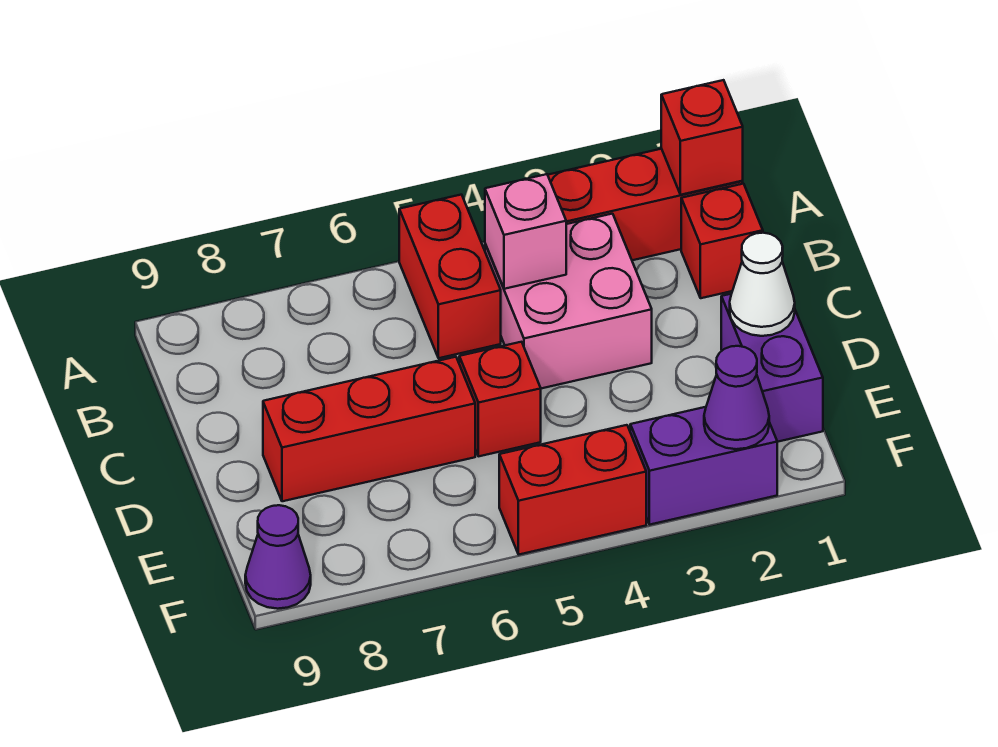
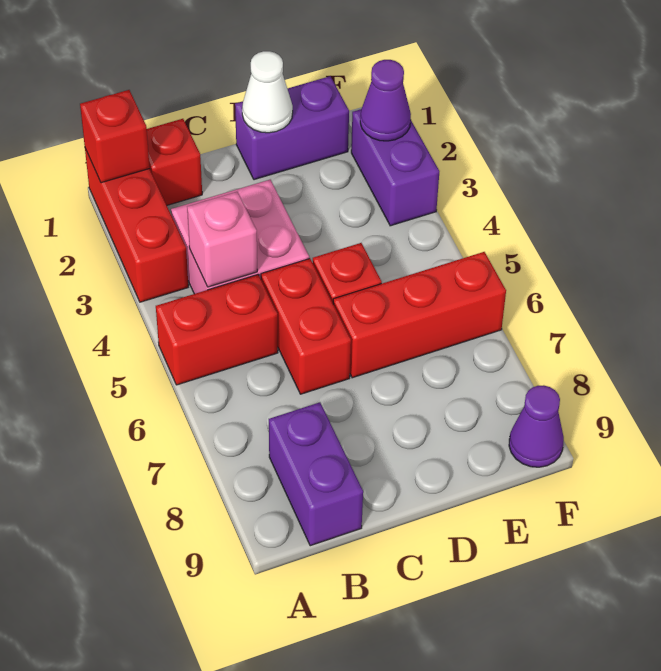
none -> purple brick B8:B9 level 1
red brick D6:D8 level 1 -> red brick D6:F6 level 1
red brick F4:F5 level 1 -> red brick C5:C6 level 1

